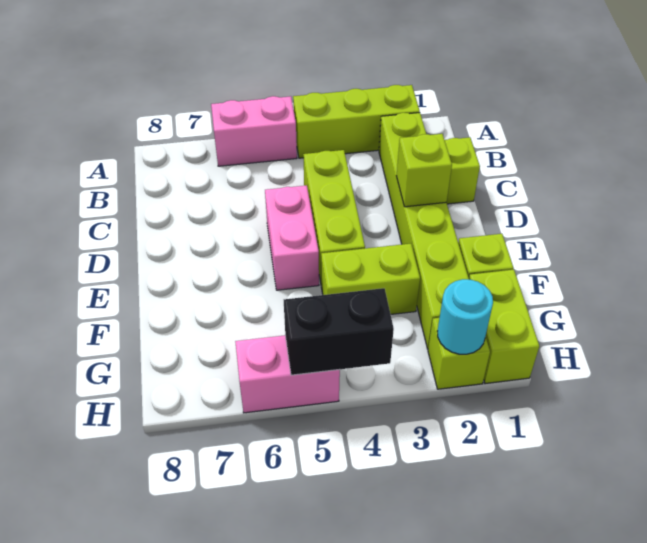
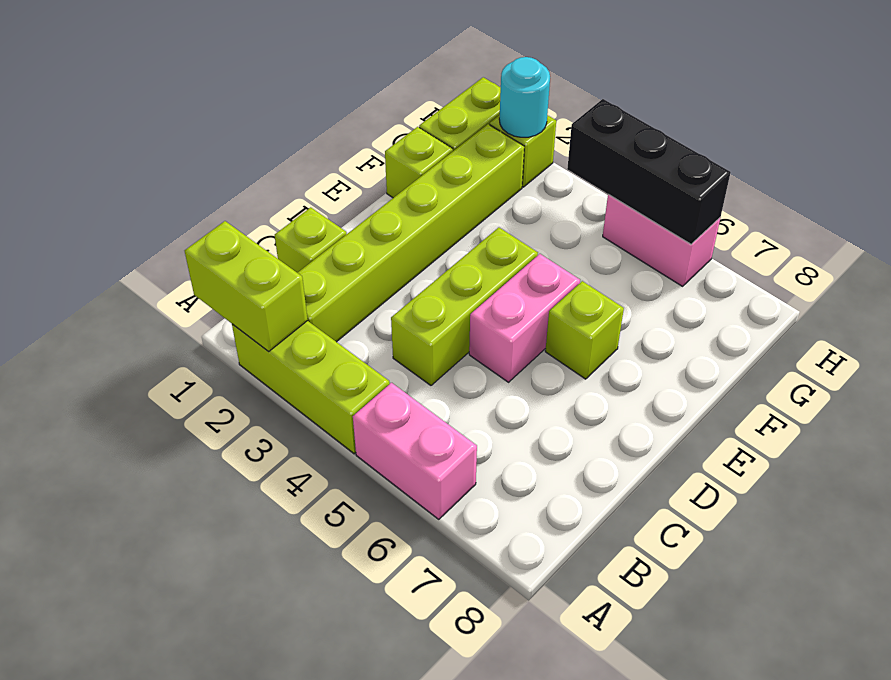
lime brick D2 level 2 -> lime brick E6 level 1
lime brick F3:F4 level 1 -> lime brick A1:A2 level 2
black brick H4:H5 level 2 -> black brick H4:H6 level 2

